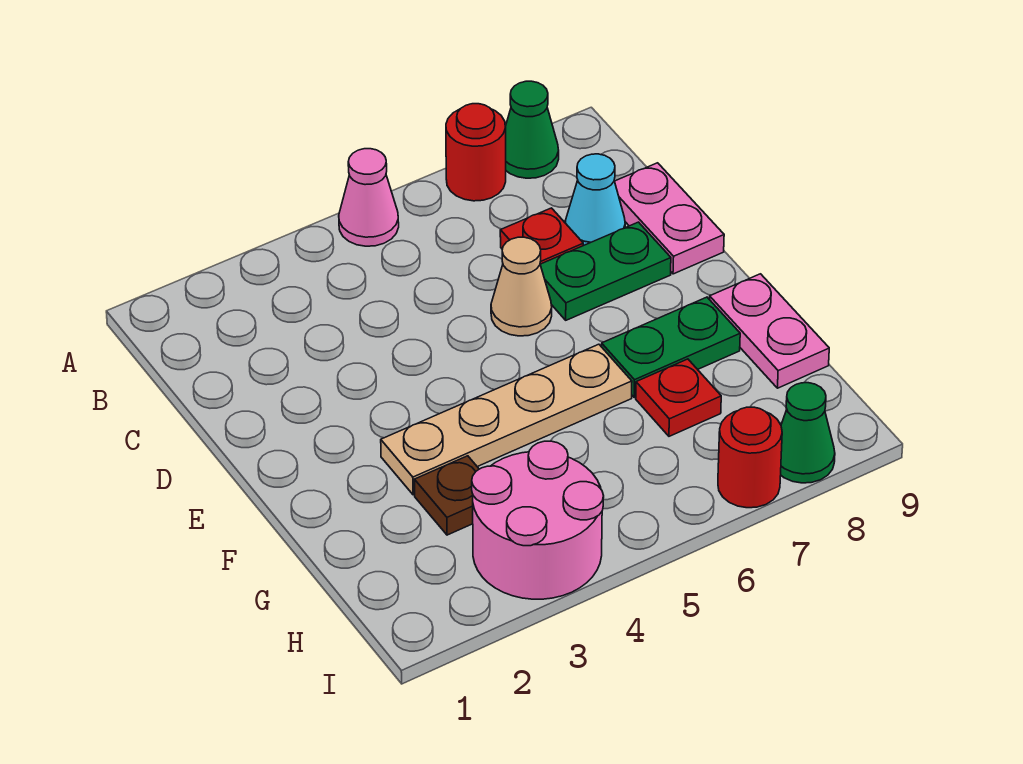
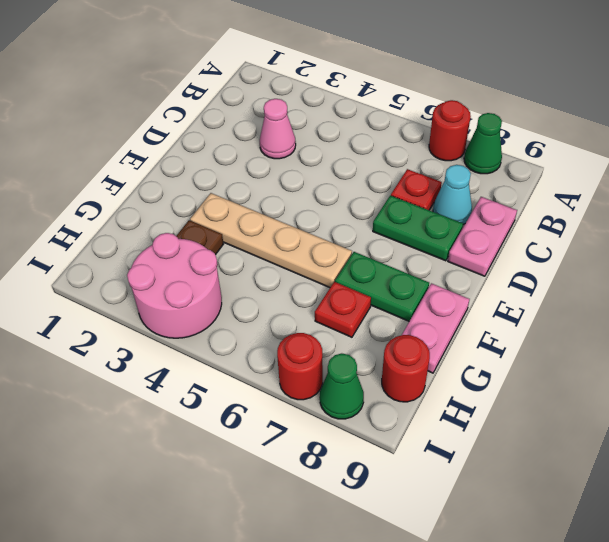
pink cone A5 level 1 -> pink cone C3 level 1
tan cone D6 level 1 -> none
none -> red round brick H9 level 1

